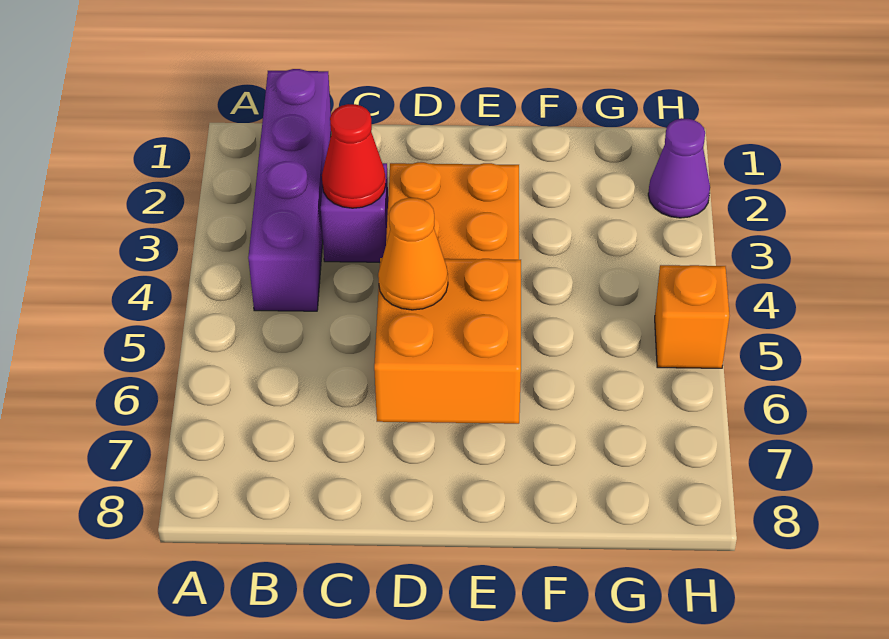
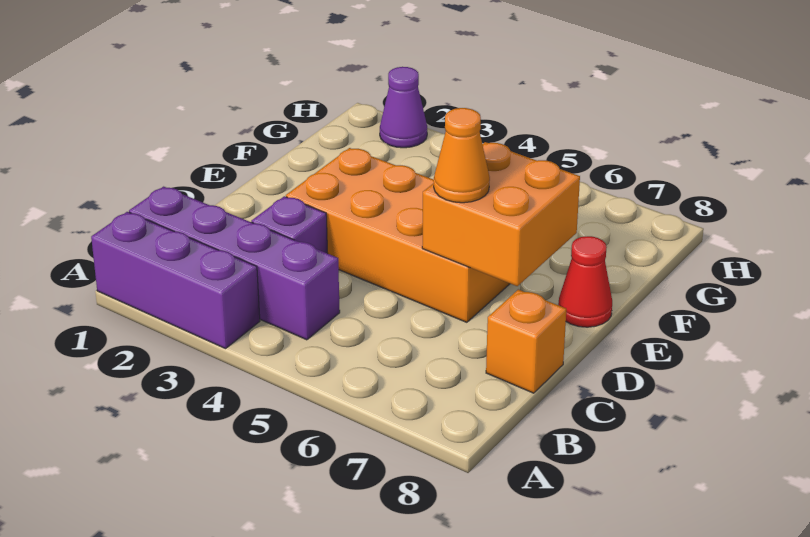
none -> purple brick A1:A3 level 1
red cone C3 level 2 -> red cone E8 level 1
orange brick H5 level 1 -> orange brick C8 level 1

